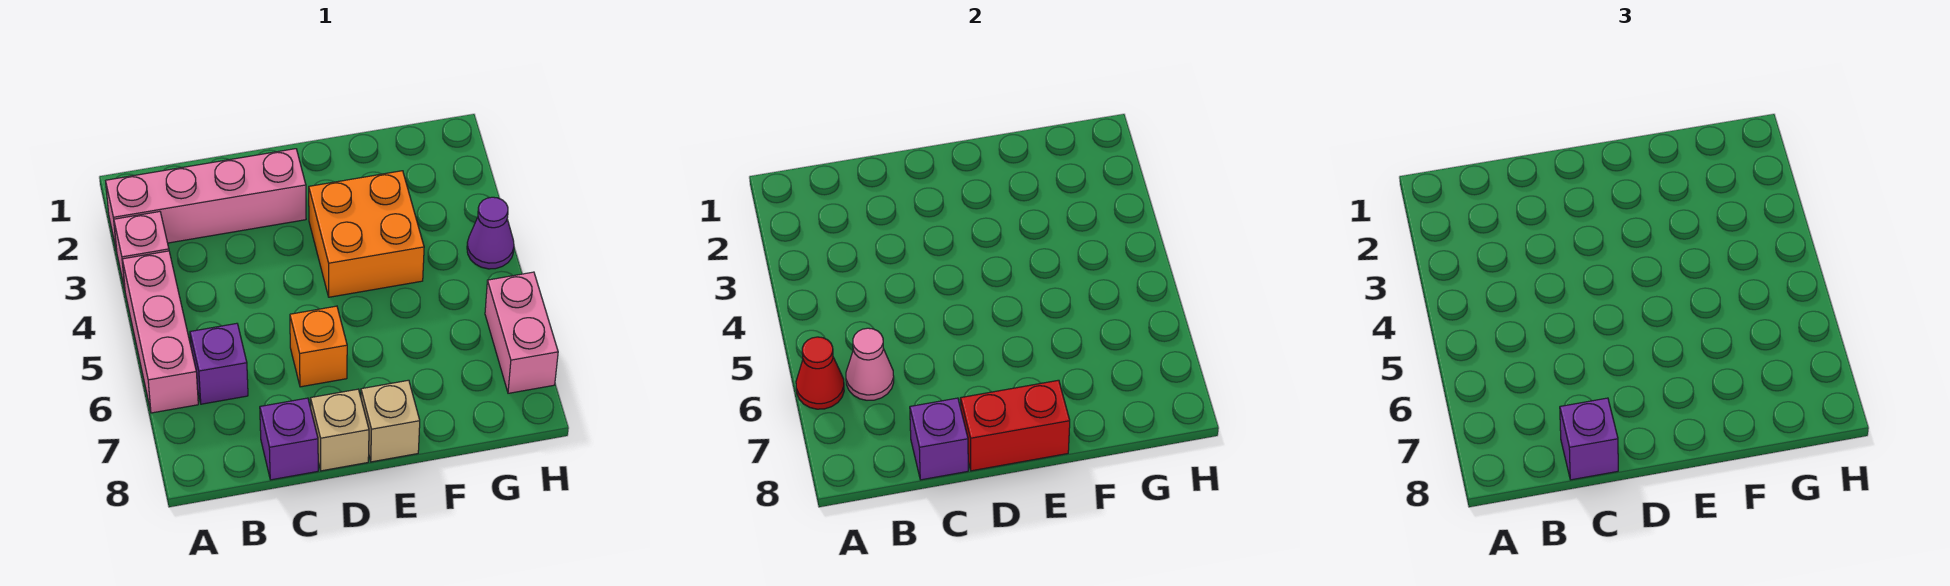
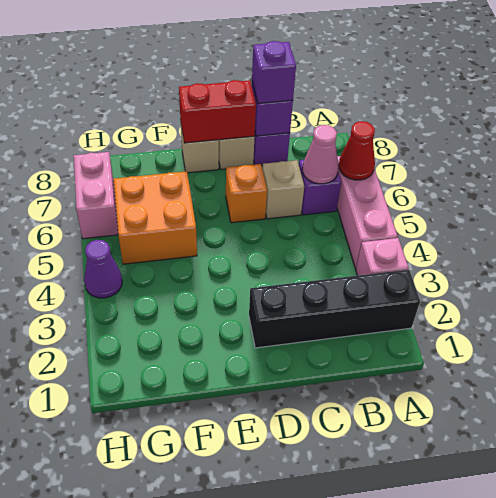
pink brick A2:D2 level 1 -> black brick A2:D2 level 1
none -> tan brick C6 level 1
orange brick E3:F4 level 1 -> orange brick F5:G6 level 1

